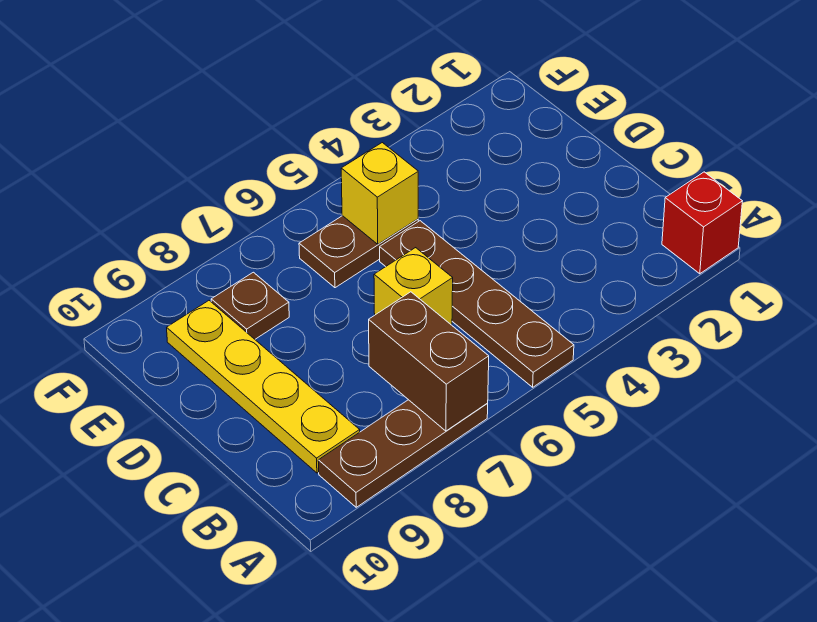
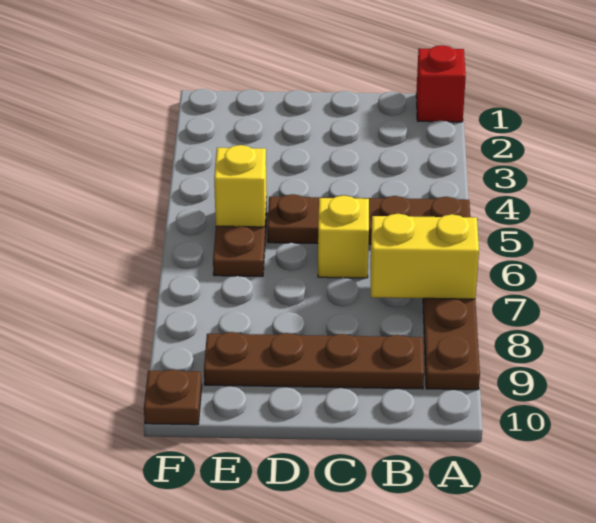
brown brick A7:B7 level 2 -> yellow brick A7:B7 level 2
yellow plate B9:E9 level 1 -> brown plate B9:E9 level 1
brown plate E8 level 1 -> brown plate F10 level 1

